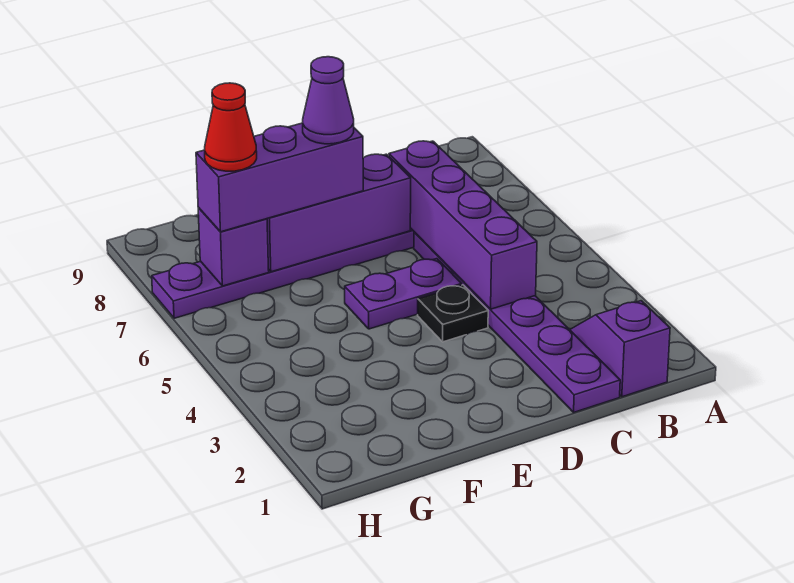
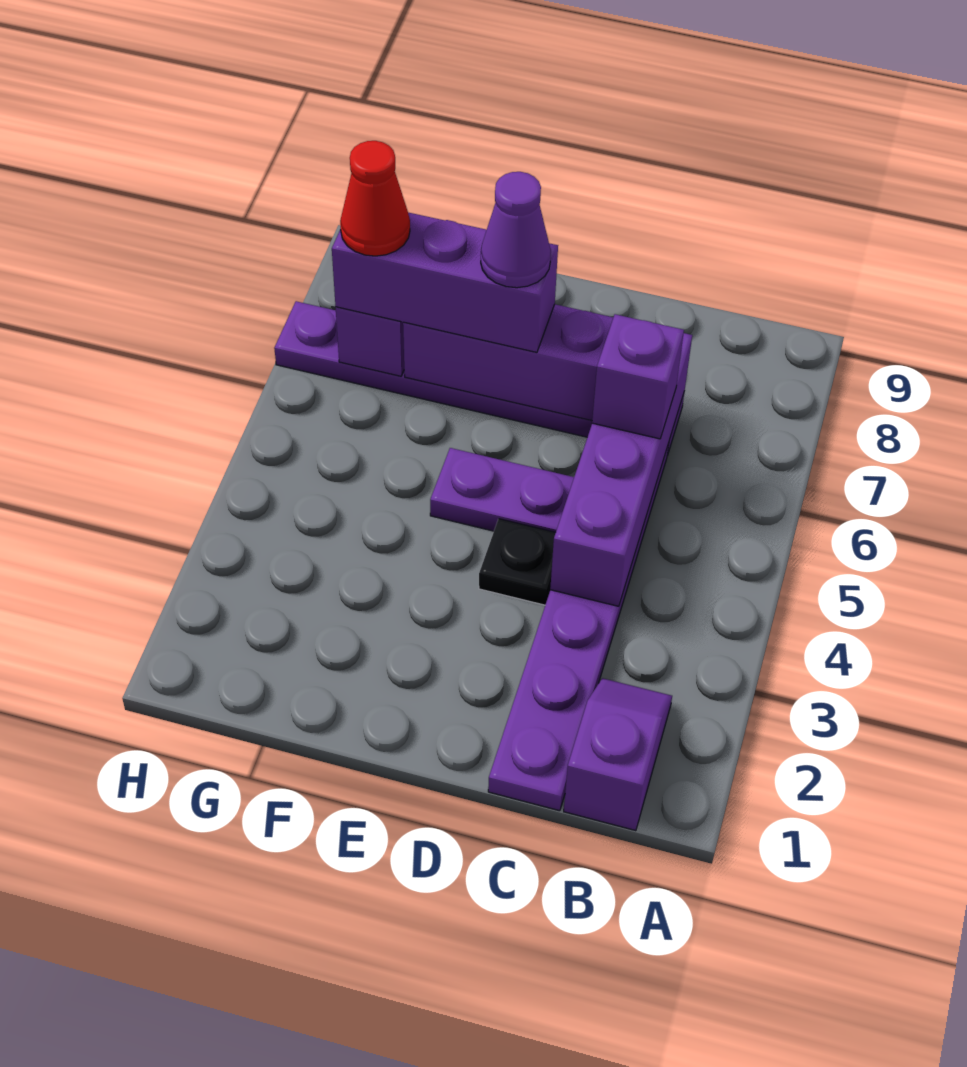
none -> purple brick C6 level 3

